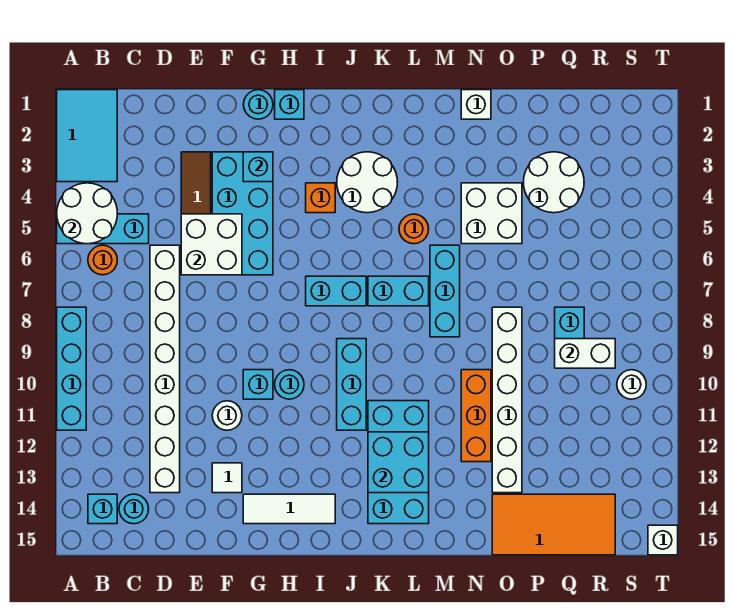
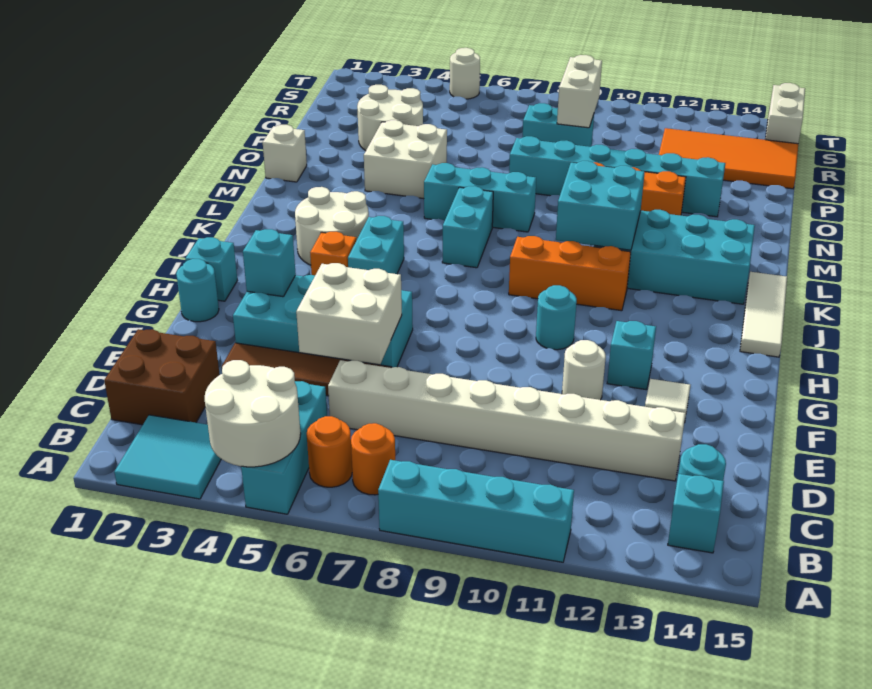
cyan tile A1:B3 level 1 -> cyan tile A2:B3 level 1
none -> brown brick C1:D2 level 1
cyan brick G10 level 1 -> cyan brick G12 level 1
white tile G14:I14 level 1 -> white tile I15:K15 level 1
cyan brick I7:J7 level 1 -> cyan brick I5:J5 level 1
cyan brick J9:J11 level 1 -> orange brick J9:J11 level 1
cyan brick K12:L13 level 2 -> cyan brick K10:L11 level 2
orange round brick L5 level 1 -> orange round brick B7 level 1
white brick O8:O13 level 1 -> cyan brick O8:O13 level 1
orange tile O14:R15 level 1 -> orange tile Q12:R15 level 1
white round brick S10 level 1 -> white round brick T5 level 1
white brick T15 level 1 -> white brick S15:T15 level 1

